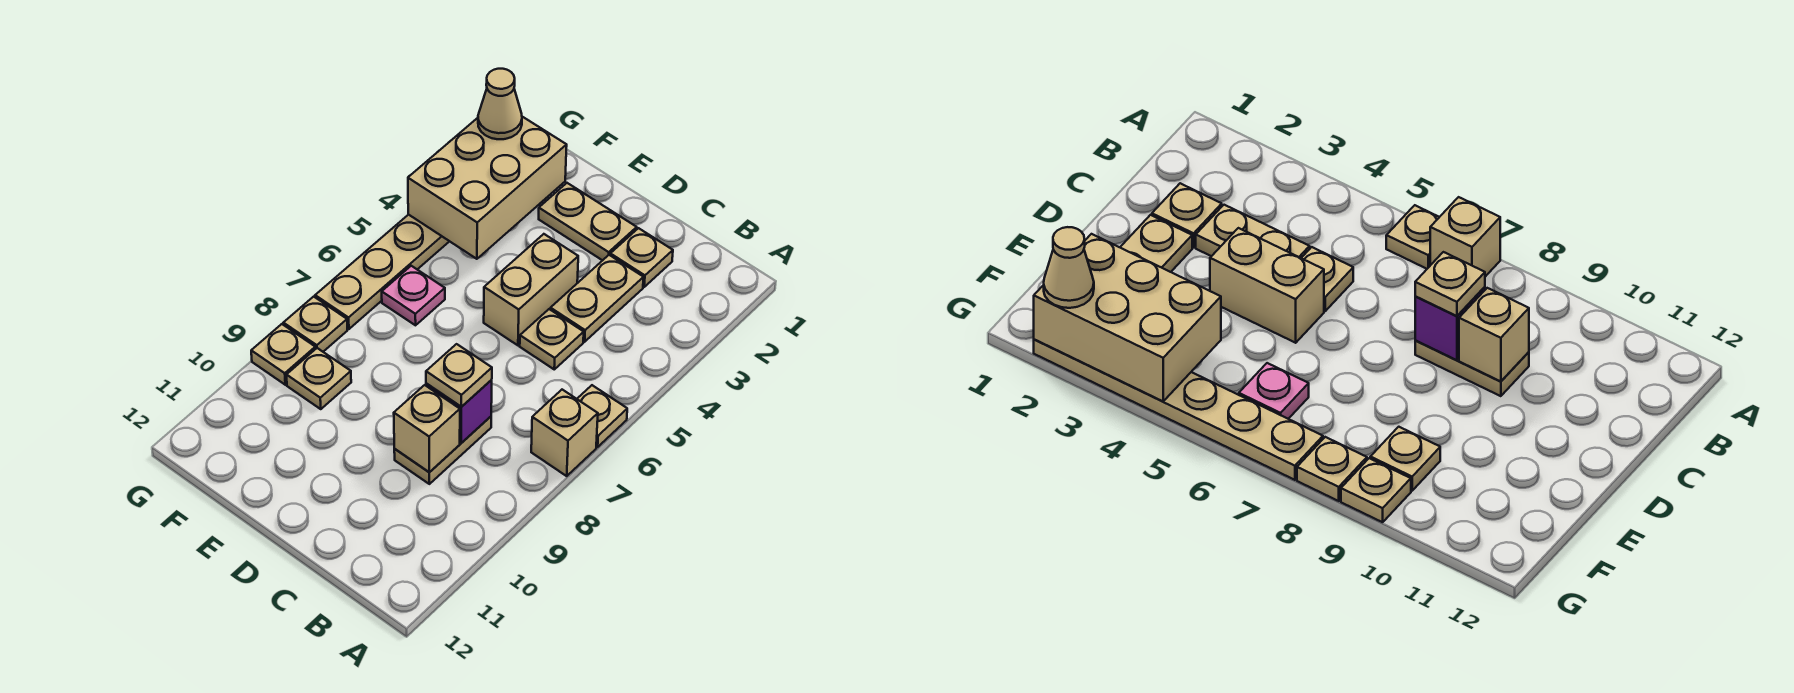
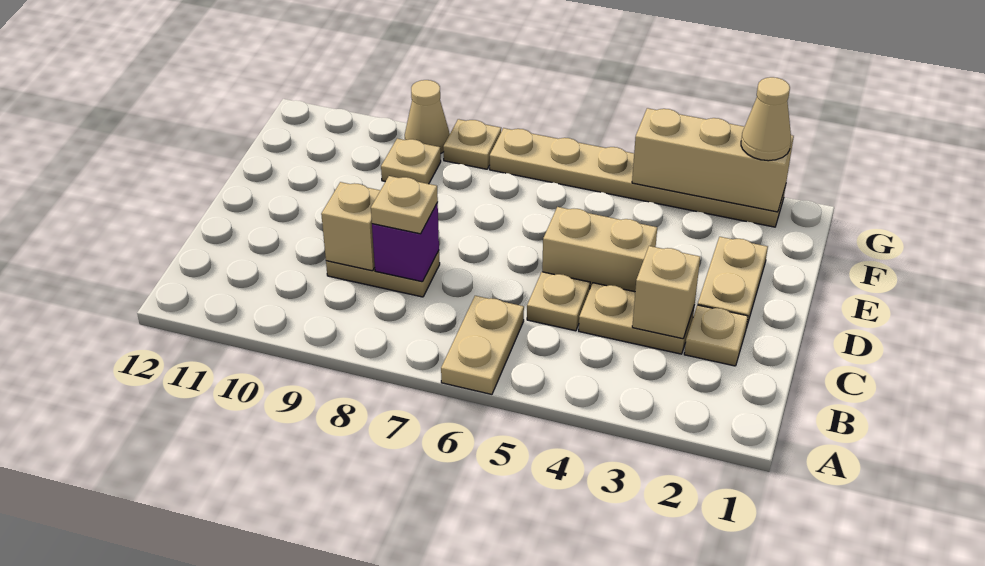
tan plate A6 level 1 -> tan plate A6:B6 level 1
tan brick A7 level 1 -> tan brick C3 level 2
tan brick F2:G4 level 2 -> tan brick G2:G4 level 2
pink plate F6 level 1 -> none
tan plate G9 level 1 -> tan cone G9 level 1

